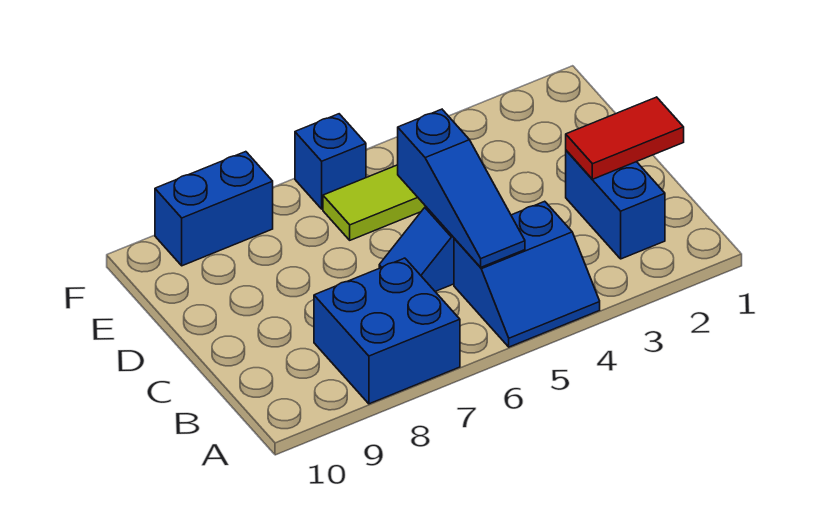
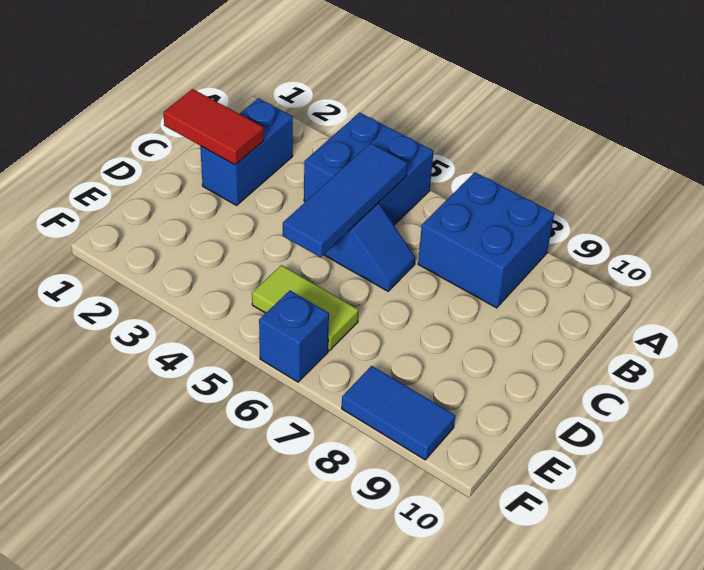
blue slope A4:B5 level 1 top B -> blue brick A4:B5 level 1
blue slope B5:D5 level 2 top D -> blue tile B5:D5 level 2
blue brick F8:F9 level 1 -> blue tile F8:F9 level 1

